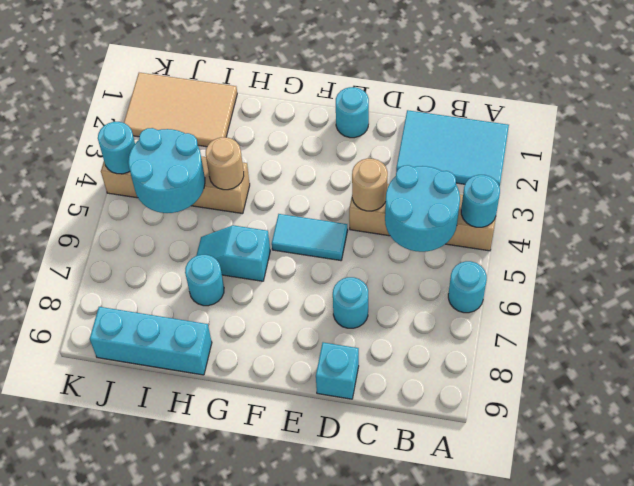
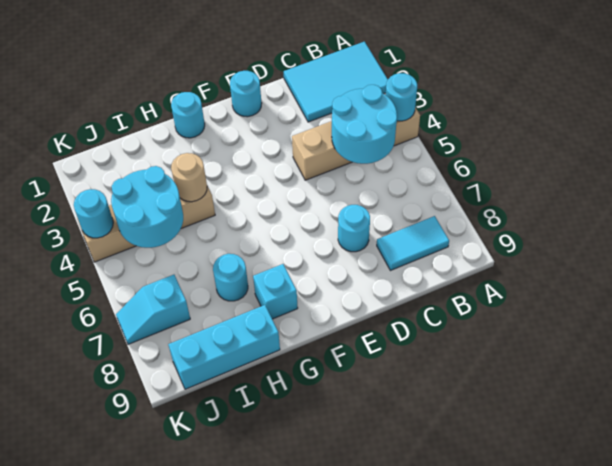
cyan round brick A6 level 1 -> cyan round brick G1 level 1
tan round brick D4 level 2 -> none
cyan brick D9 level 1 -> cyan brick G8 level 1
cyan tile E5:F5 level 1 -> cyan tile B8:C8 level 1
cyan slope G6:H6 level 1 top G -> cyan slope J7:K7 level 1 top J
tan tile I1:K2 level 1 -> none

